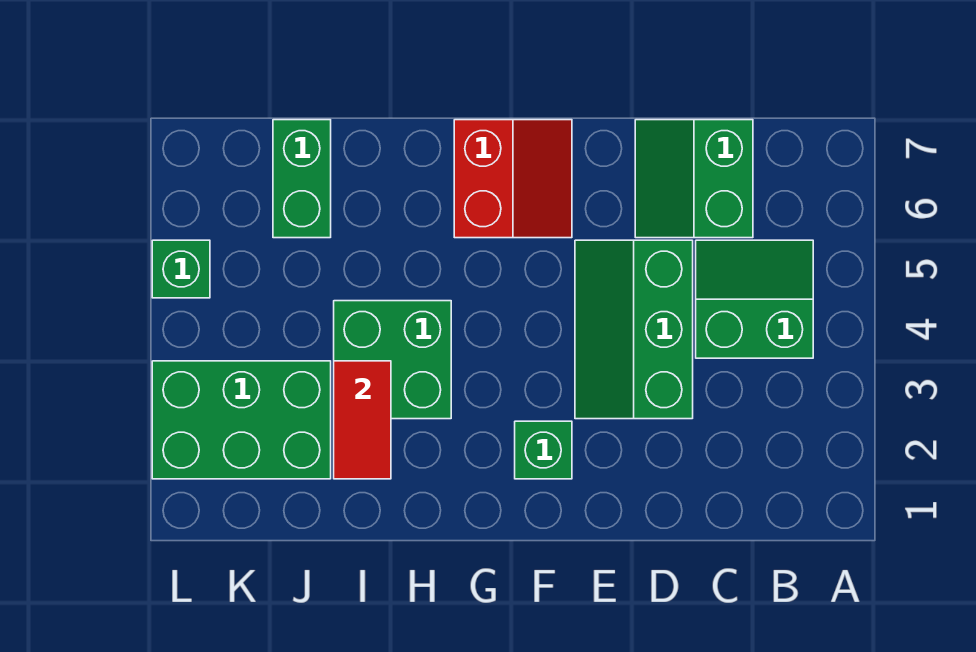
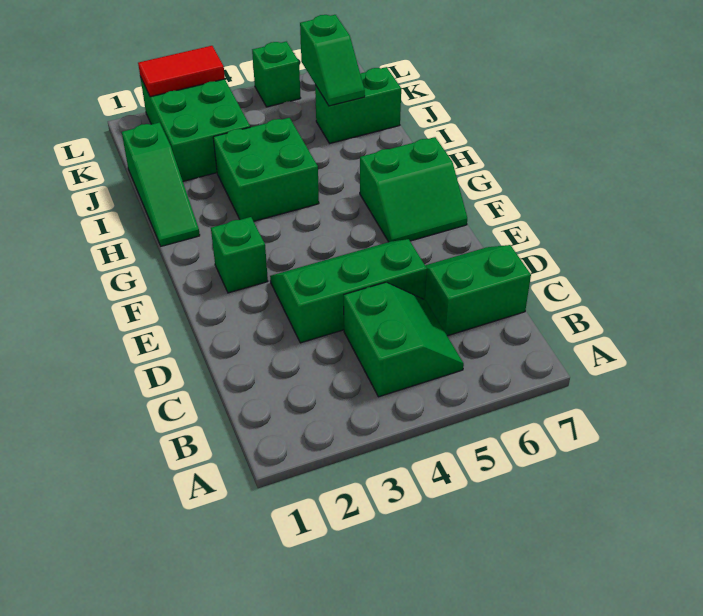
red slope F6:G7 level 1 top G -> green slope F6:G7 level 1 top G
none -> green slope H1:J1 level 1 top J
red tile I2:I3 level 2 -> red tile L2:L3 level 2
none -> green slope J6:K6 level 2 top K

